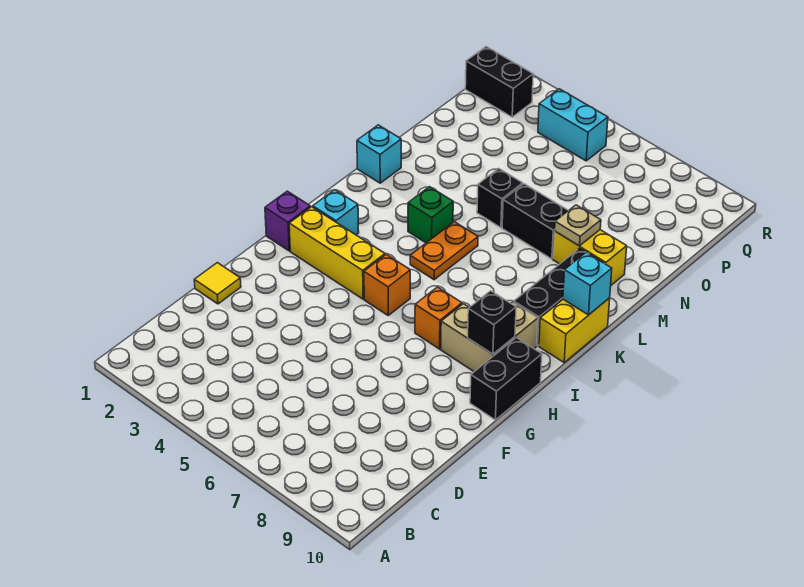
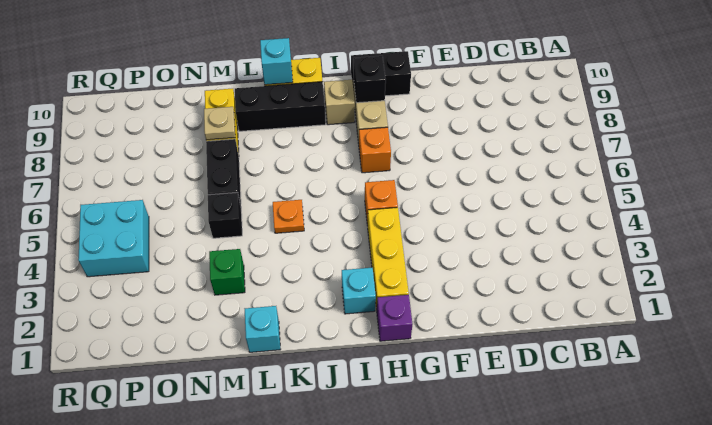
yellow tile E1 level 1 -> none
orange plate J5:K5 level 1 -> orange plate K5 level 1
green brick K4 level 1 -> green brick M3 level 1
black brick Q1:Q2 level 1 -> none
cyan brick Q4:Q5 level 1 -> cyan brick P4:Q5 level 1

